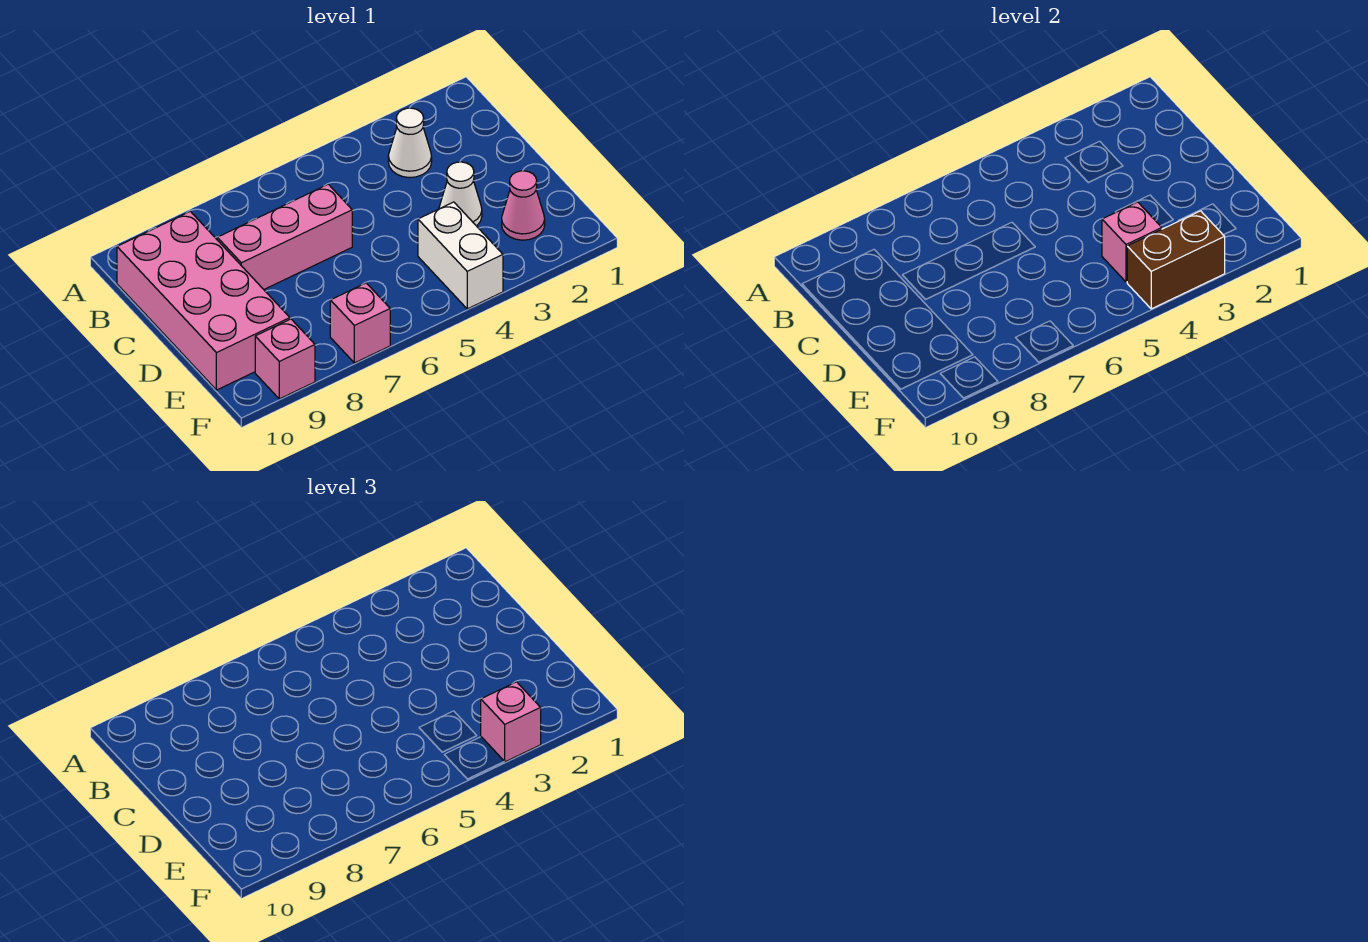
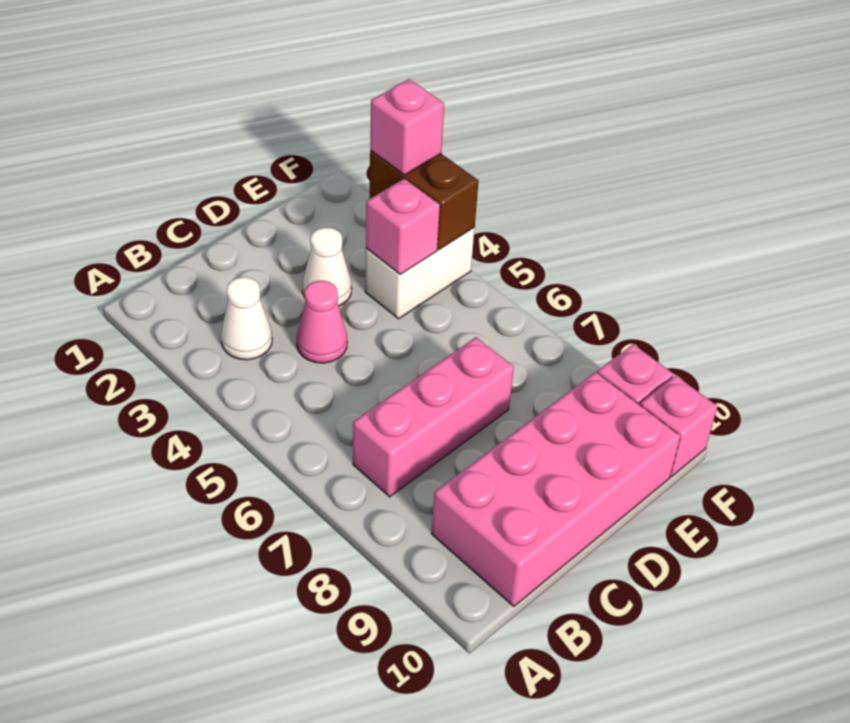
pink brick C6:C8 level 1 -> pink brick B7:D7 level 1
pink cone E2 level 1 -> pink cone C4 level 1
pink brick F7 level 1 -> pink brick F10 level 1

